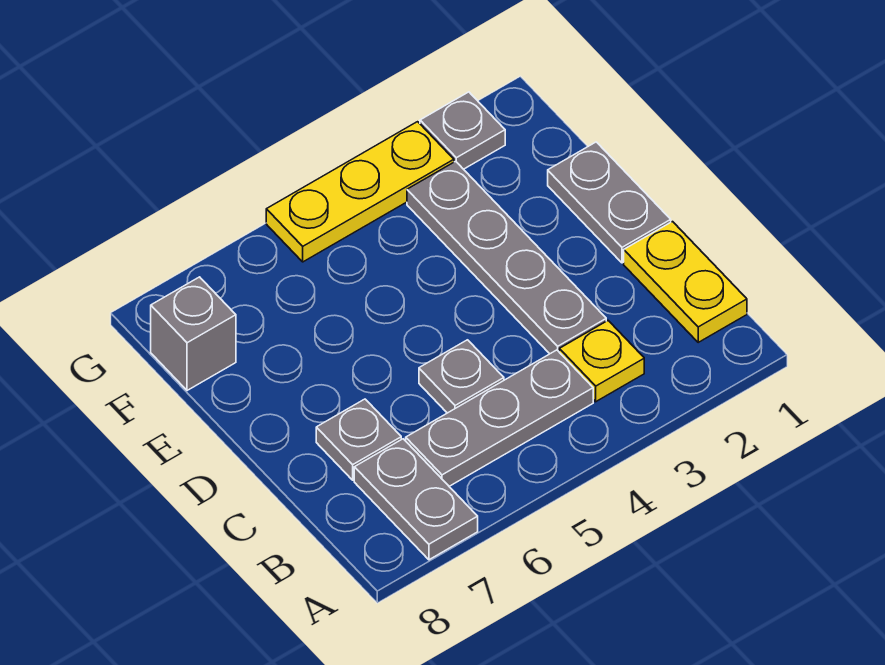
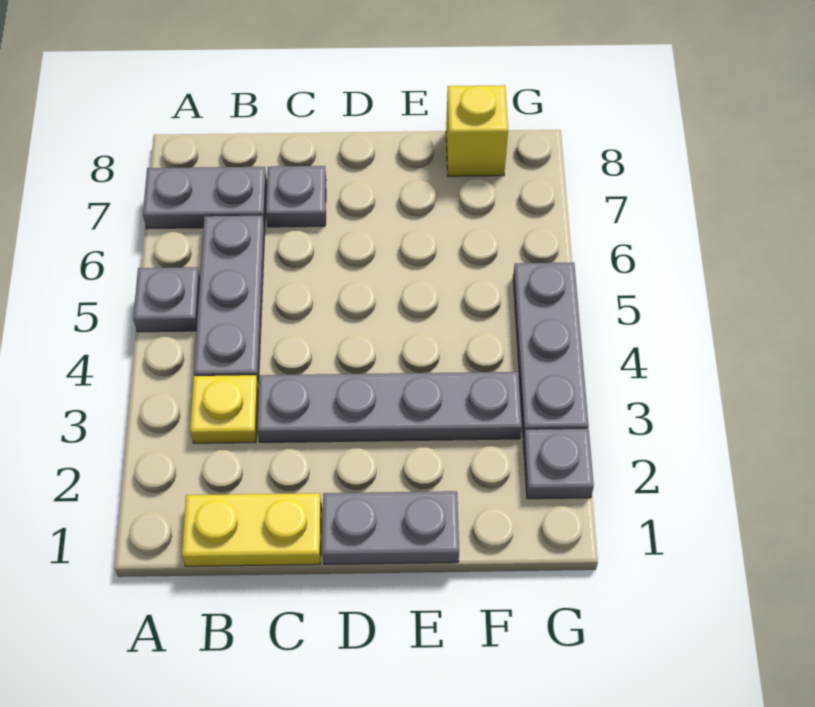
grey plate C5 level 1 -> grey plate A5 level 1
grey brick F8 level 1 -> yellow brick F8 level 1
yellow plate G3:G5 level 1 -> grey plate G3:G5 level 1

